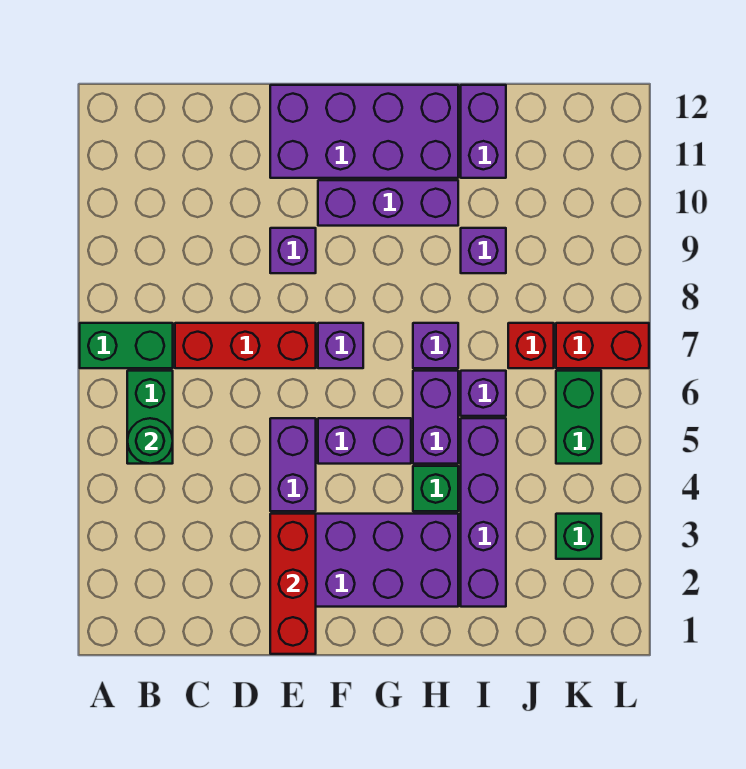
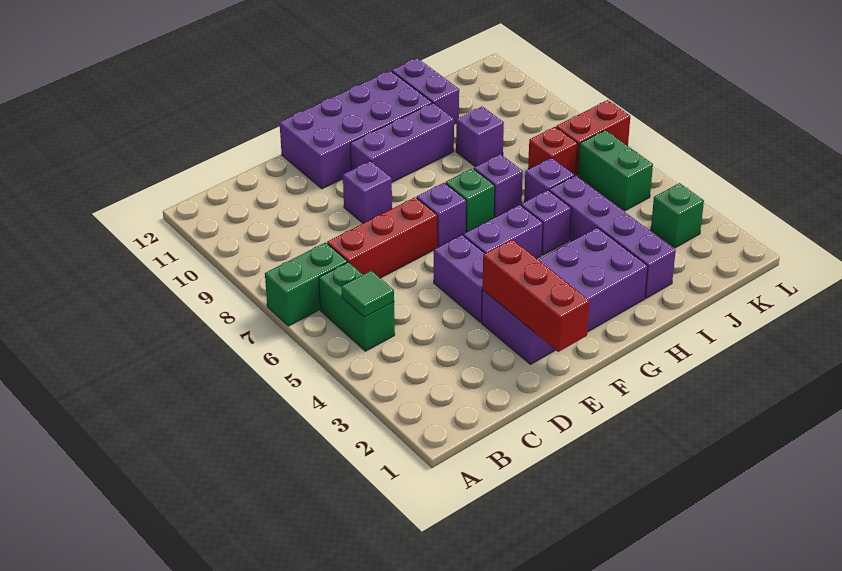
green round brick B5 level 2 -> green tile B5 level 2
green brick H4 level 1 -> green brick G7 level 1
purple brick H5:H6 level 1 -> purple brick H5 level 1

